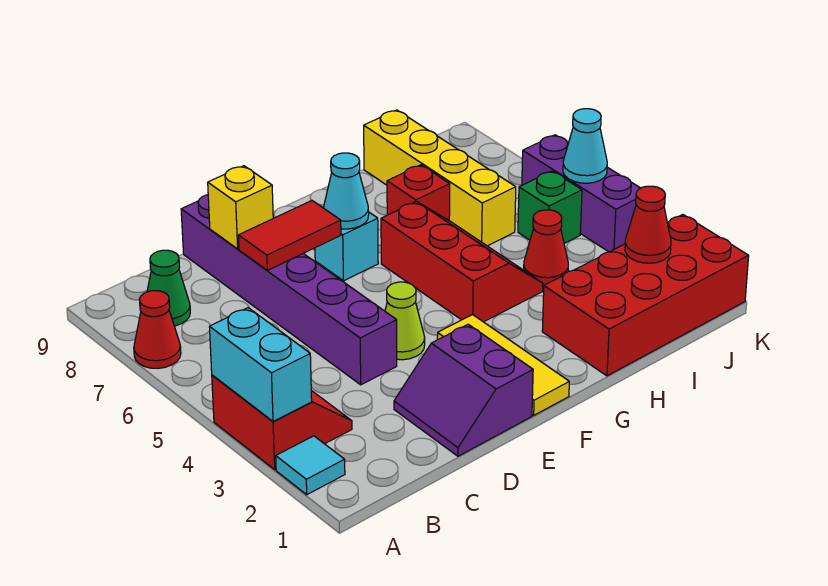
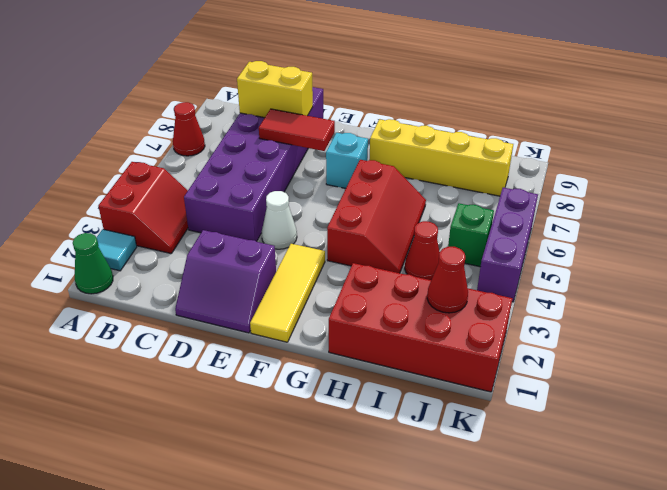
cyan brick A3:A4 level 2 -> none
green cone B8 level 1 -> green cone A1 level 1
purple slope D1:E2 level 1 top E -> purple slope D1:E2 level 1 top 2
purple brick D4:D9 level 1 -> purple brick C4:D9 level 1
yellow brick D8 level 2 -> yellow brick C8:D8 level 2
lime cone E4 level 1 -> white cone E4 level 1
cyan cone F7 level 2 -> none
red brick H7 level 1 -> none
yellow brick I6:I9 level 1 -> yellow brick G8:J8 level 1
cyan cone K5 level 2 -> none

